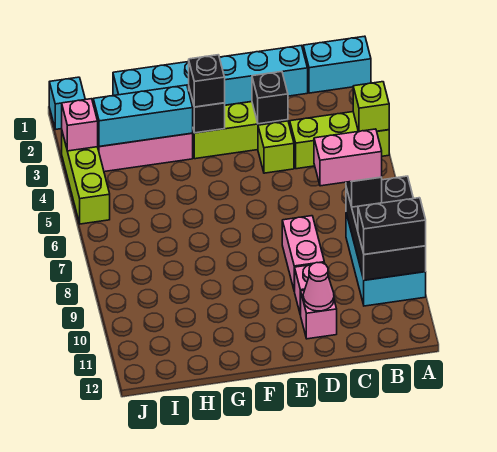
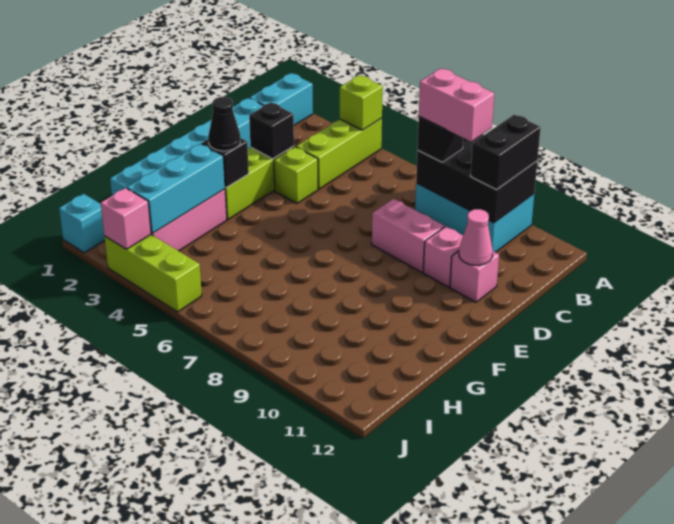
pink brick B8:C8 level 4 -> pink brick B8:B9 level 4
black brick F3 level 3 -> black cone F3 level 3

